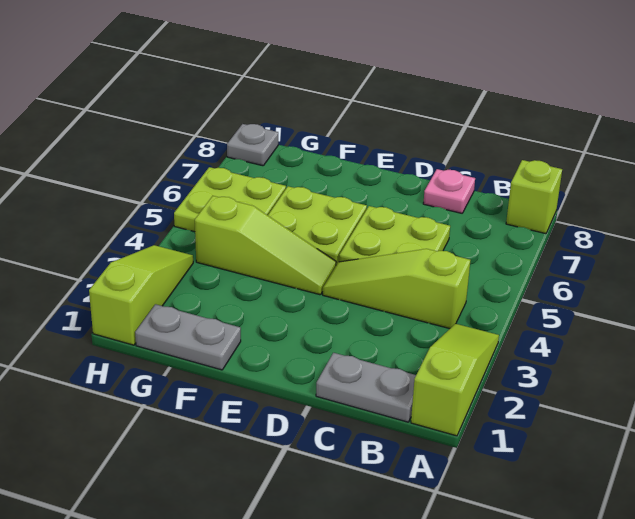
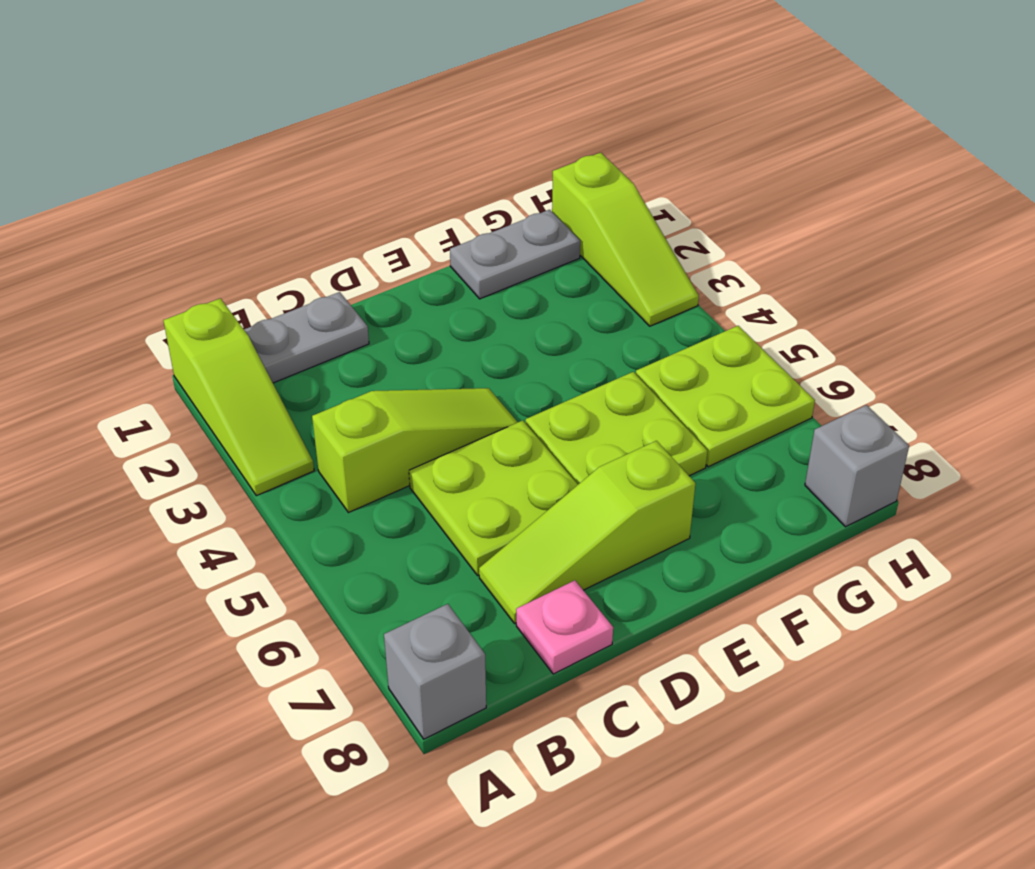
lime brick A8 level 1 -> grey brick A8 level 1
lime slope E4:G4 level 1 top G -> lime slope C7:E7 level 1 top E
grey plate H8 level 1 -> grey brick H8 level 1

